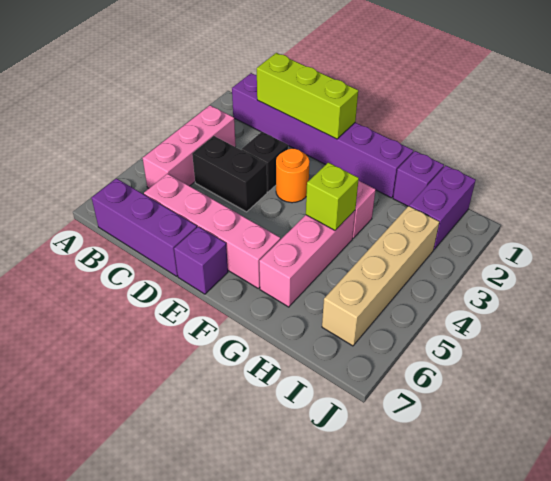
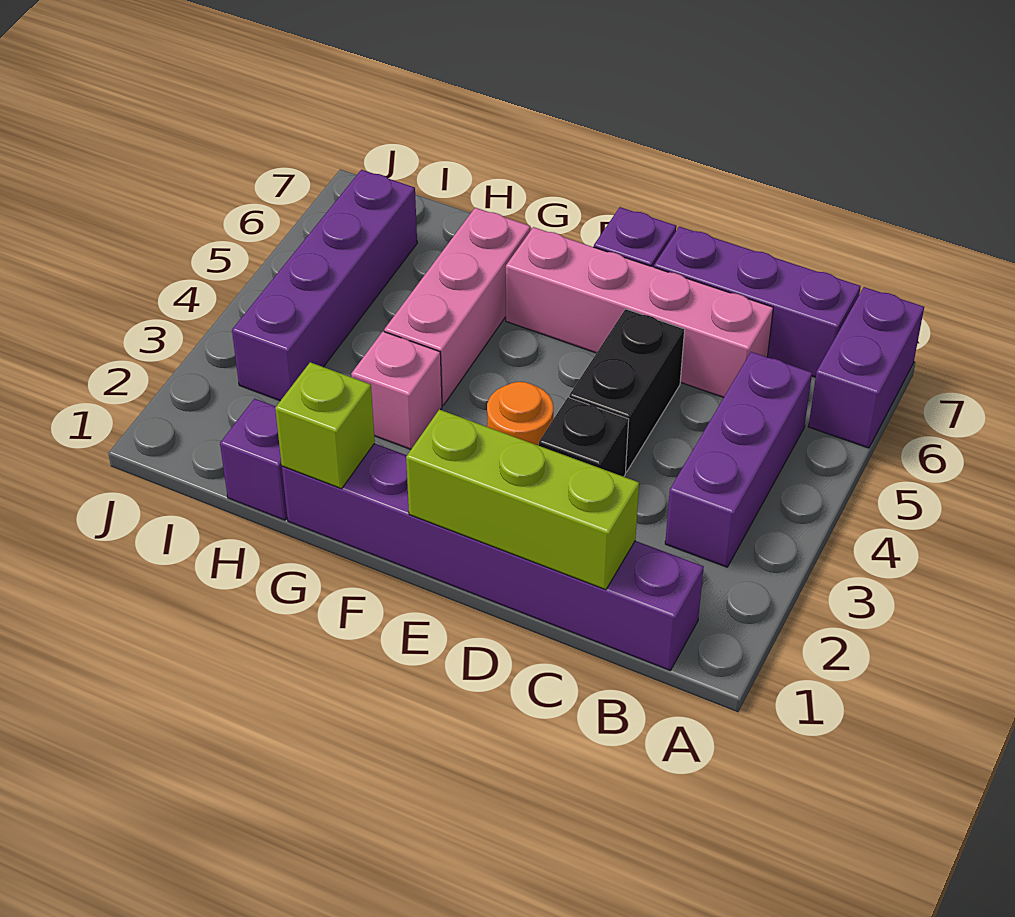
pink brick B3:B5 level 1 -> purple brick B3:B5 level 1
black brick C4:D4 level 1 -> black brick D4:D5 level 1
lime brick G4 level 2 -> lime brick G1 level 2
purple brick I1:I2 level 1 -> purple brick A6:A7 level 1
tan brick I3:I6 level 1 -> purple brick I3:I6 level 1

